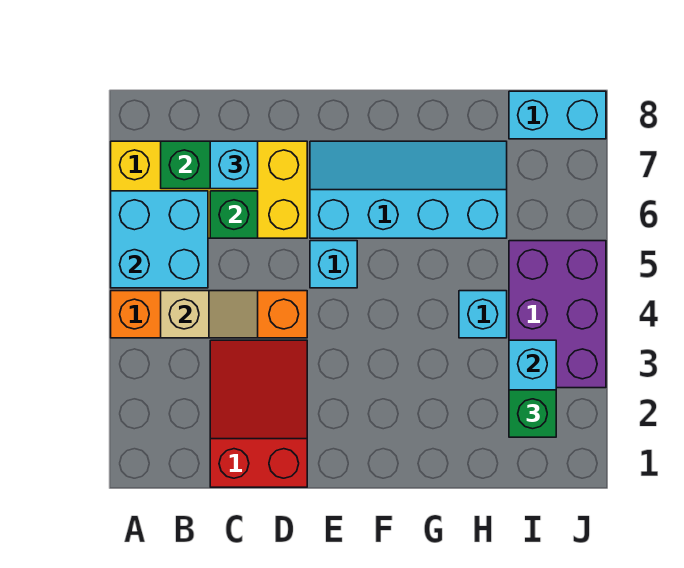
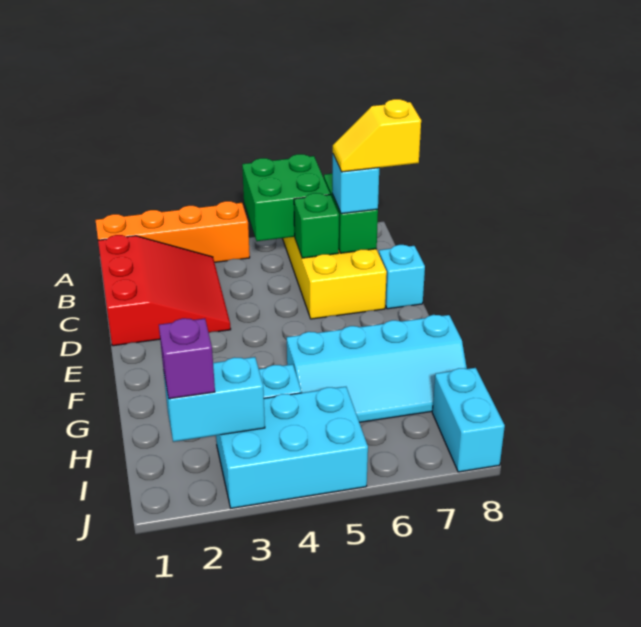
orange brick A4:D4 level 1 -> orange brick A1:A4 level 1
cyan brick A5:B6 level 2 -> green brick A5:B6 level 2
tan slope B4:C4 level 2 top B -> none
red slope C1:D3 level 1 top 1 -> red slope B1:D3 level 1 top 1
none -> yellow slope C7:C8 level 4 top 8
cyan brick E5 level 1 -> cyan brick D8 level 1
cyan slope E6:H7 level 1 top 6 -> cyan slope G5:H8 level 1 top G
green brick I2 level 3 -> purple brick I2 level 3
purple brick I3:J5 level 1 -> cyan brick I3:J5 level 1

